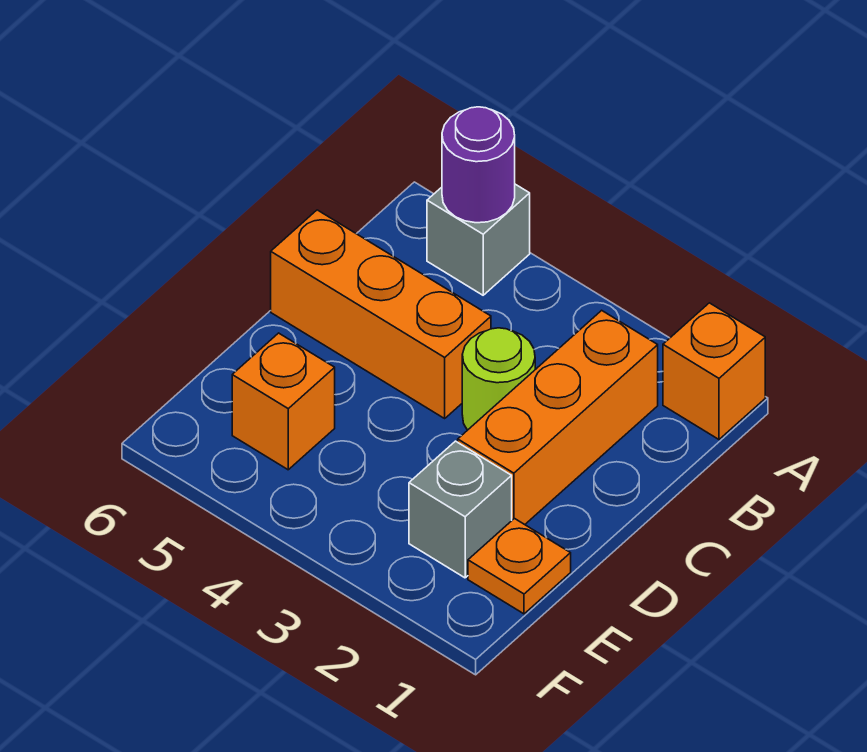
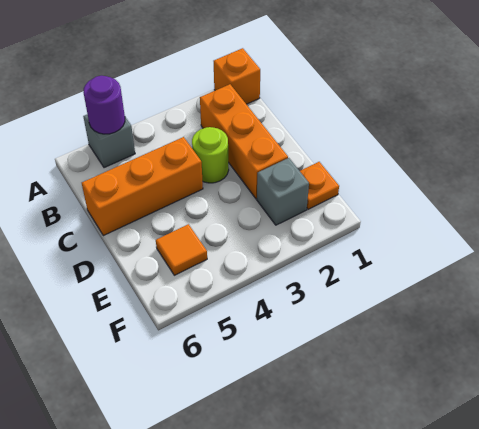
orange brick E5 level 1 -> orange tile E5 level 1

